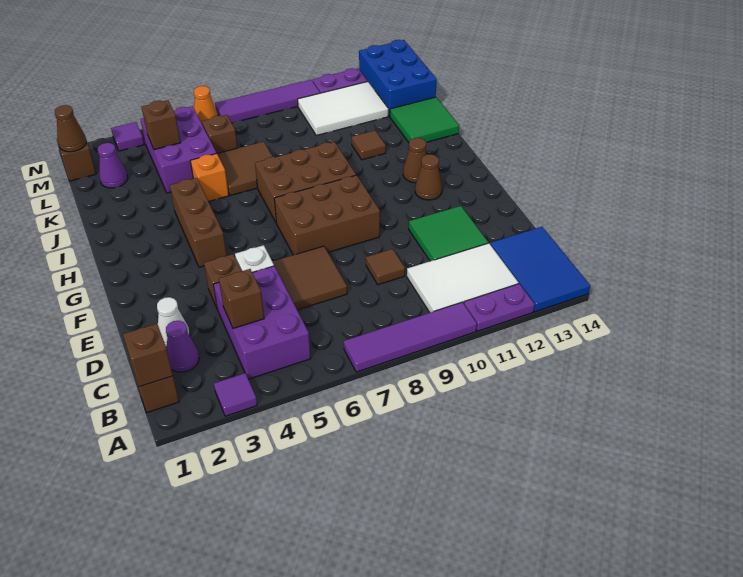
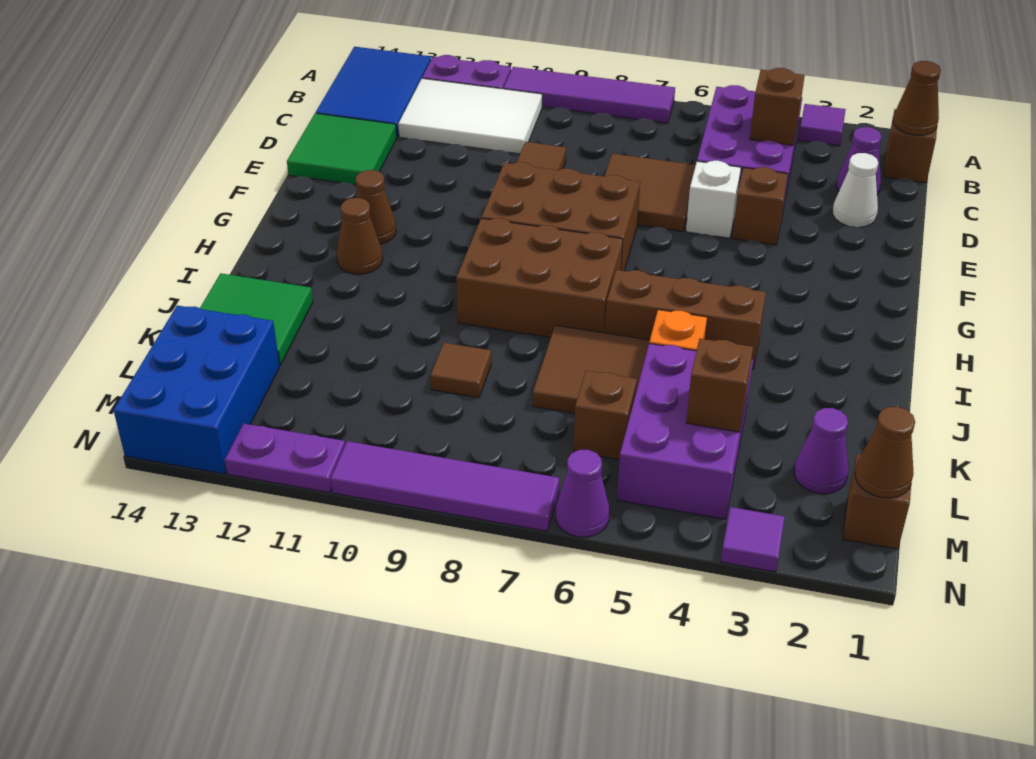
brown brick B1 level 2 -> brown cone B1 level 2
green tile D11:E12 level 1 -> green tile D13:E14 level 1
brown brick G4:I4 level 1 -> brown brick I4:I6 level 1
brown tile J11 level 1 -> brown tile K9 level 1
white tile L10:M12 level 1 -> none
orange cone N6 level 1 -> purple cone N6 level 1

